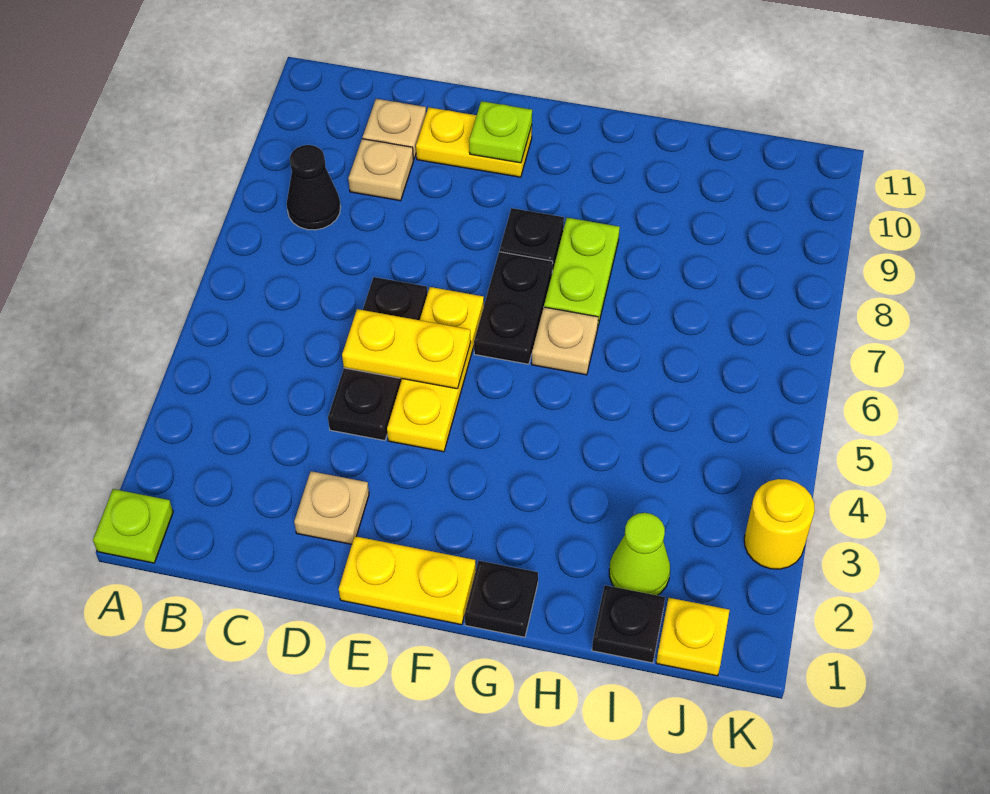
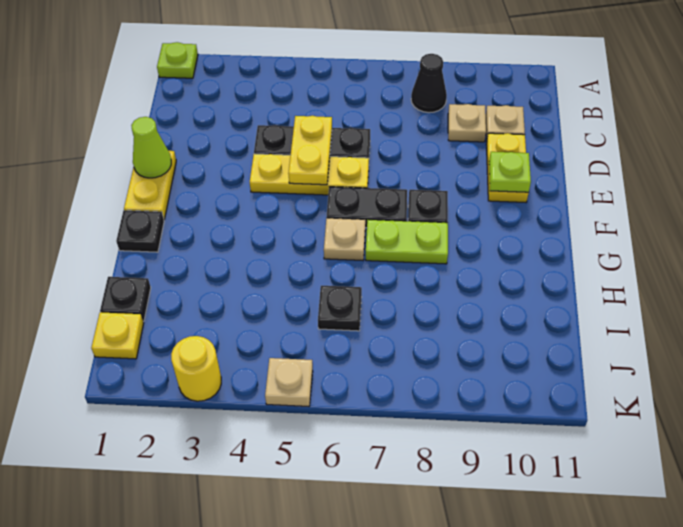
tan plate D2 level 1 -> tan plate K5 level 1
lime cone I2 level 1 -> lime cone E1 level 2
none -> black plate I6 level 1

